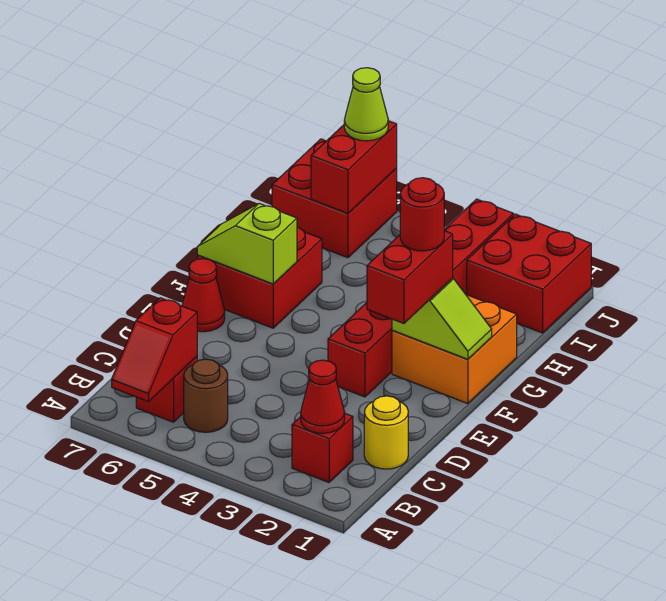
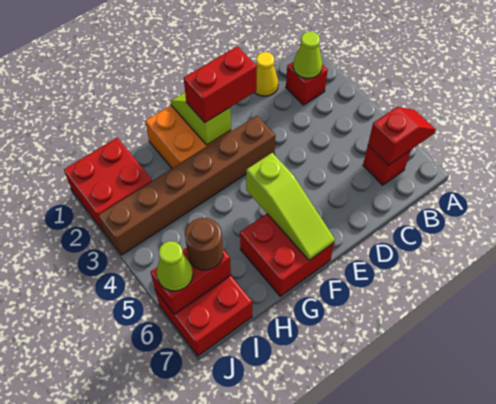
red cone B2 level 2 -> lime cone B2 level 2
brown round brick B5 level 1 -> brown round brick I6 level 3
yellow round brick C1 level 1 -> yellow cone C1 level 1
red brick E3:J3 level 1 -> brown brick E3:J3 level 1
red cone E7 level 1 -> none
red round brick F2 level 4 -> none
lime slope F6:F7 level 2 top 6 -> lime slope F5:F7 level 2 top 5

